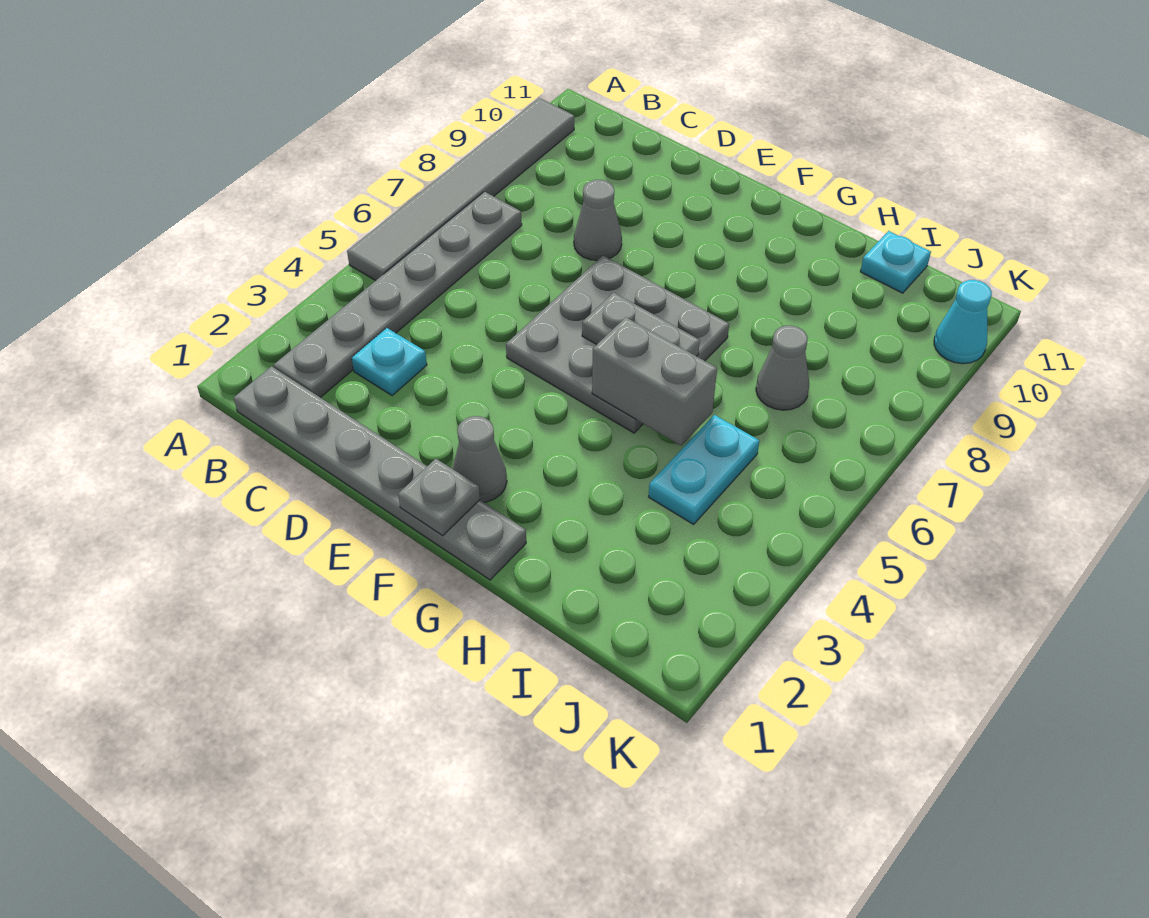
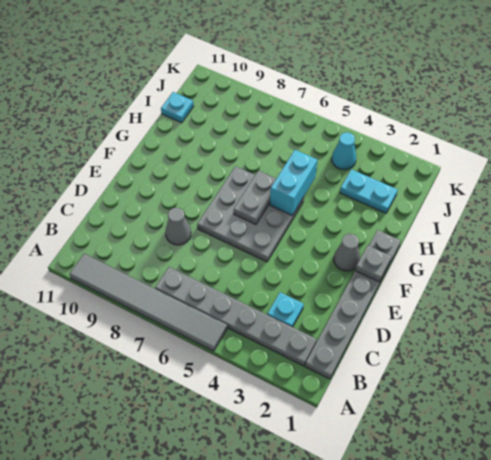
grey brick G5:H5 level 2 -> cyan brick G5:H5 level 2
cyan plate I4:I5 level 1 -> cyan plate I2:I3 level 1
grey cone I7 level 1 -> none
cyan cone K10 level 1 -> cyan cone J4 level 1

